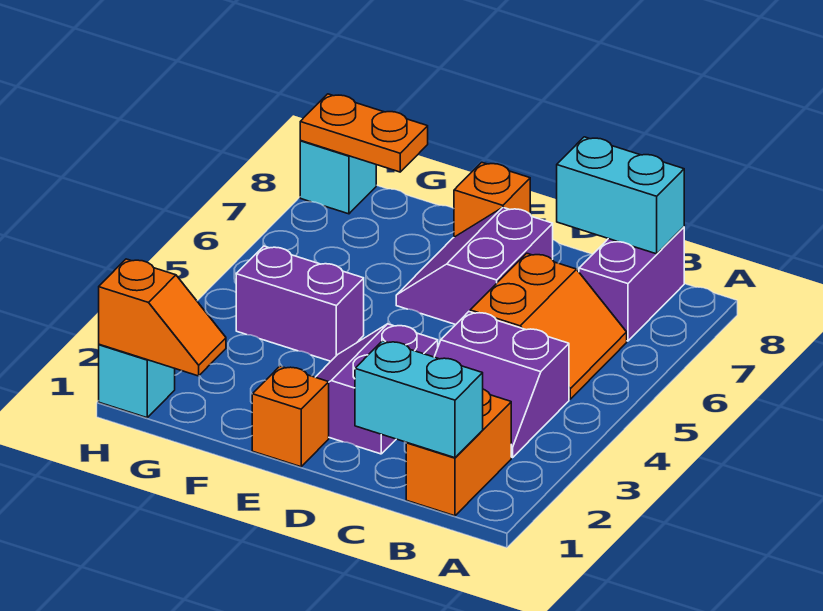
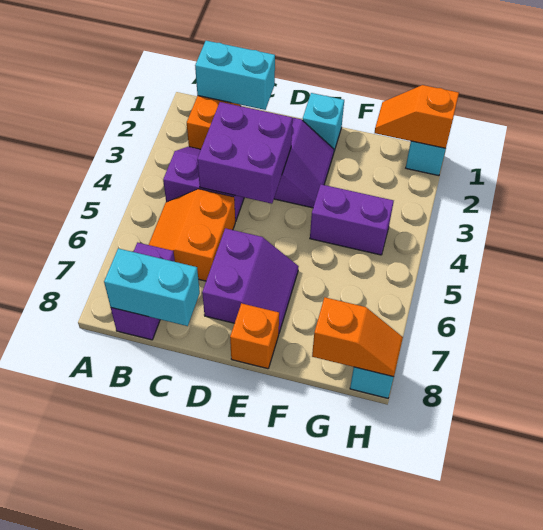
none -> purple brick C3:D4 level 2
orange brick E1 level 1 -> cyan brick E1 level 1
orange plate G8:H8 level 2 -> orange slope G8:H8 level 2 top G

